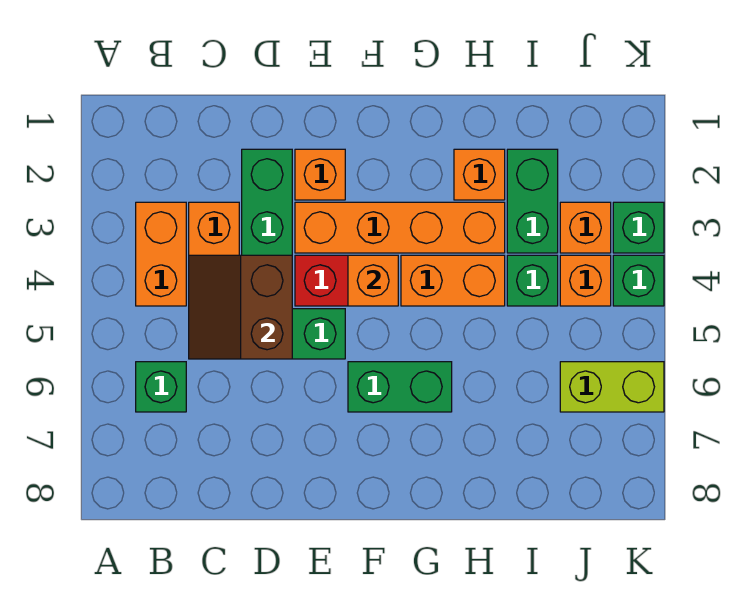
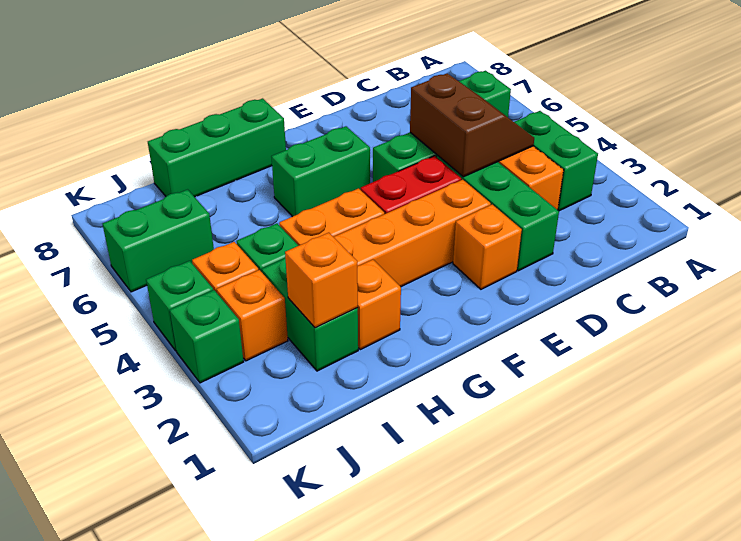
orange brick B3:B4 level 1 -> green brick B3:B4 level 1
orange brick F4 level 2 -> orange brick I2 level 2
none -> green brick G8:I8 level 1
lime brick J6:K6 level 1 -> green brick J6:K6 level 1

